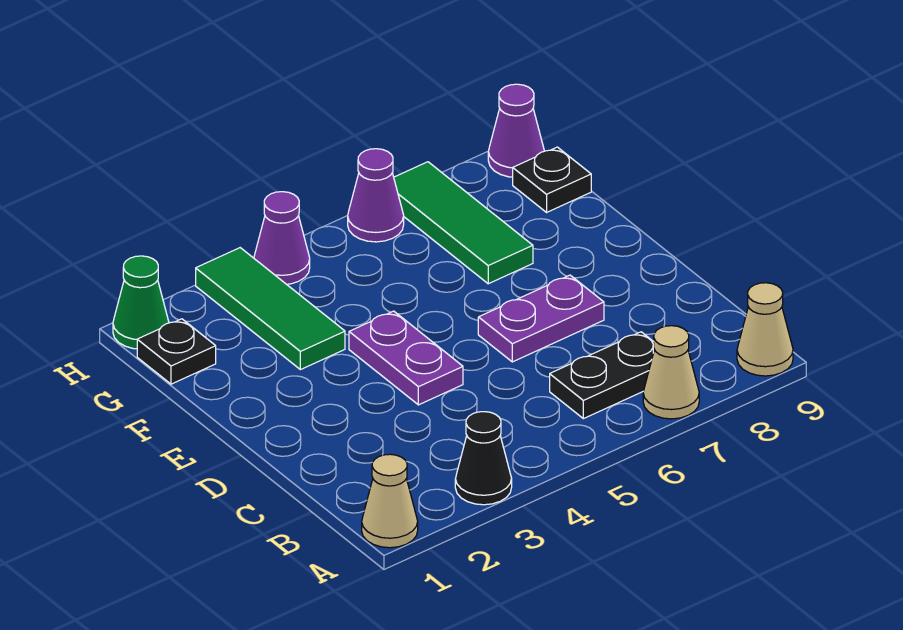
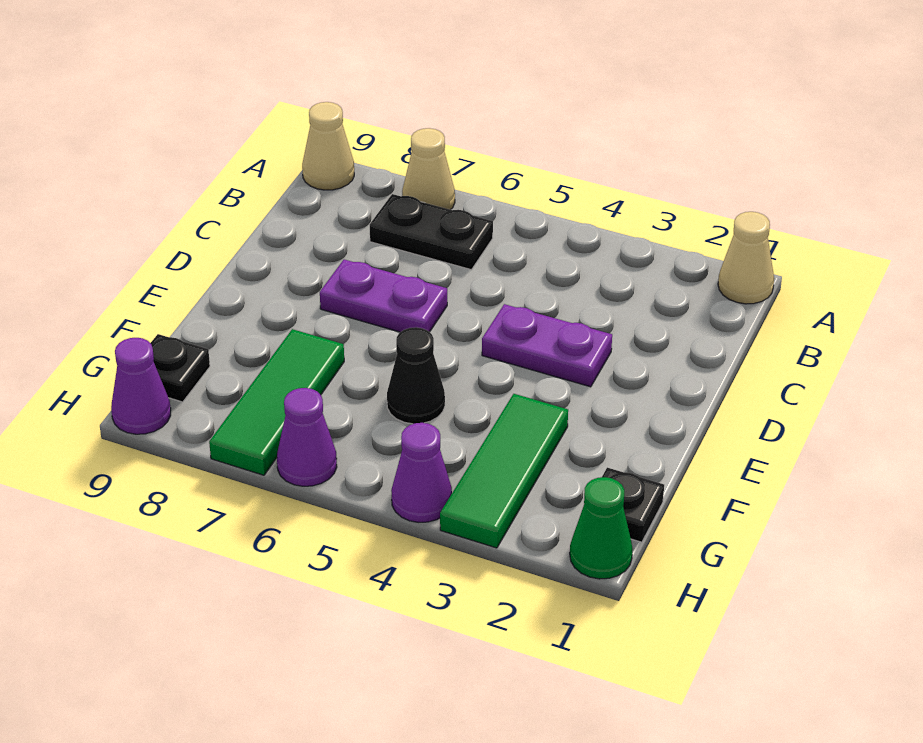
black cone A3 level 1 -> black cone F5 level 1
purple plate D4:E4 level 1 -> purple plate D3:D4 level 1

